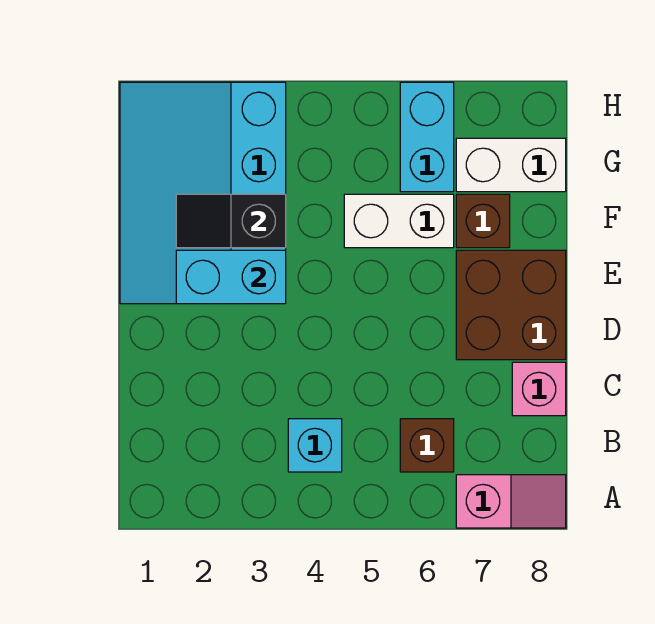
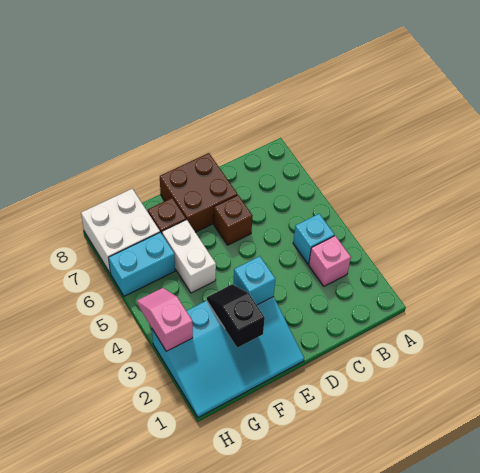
pink slope A7:A8 level 1 top 7 -> pink slope H3:H4 level 2 top 3
brown brick B6 level 1 -> brown brick D6 level 1
pink brick C8 level 1 -> pink brick B3 level 1
cyan brick E2:E3 level 2 -> cyan brick E3 level 2
black slope F2:F3 level 2 top 3 -> black slope F2:F3 level 2 top 2
white brick G7:G8 level 1 -> white brick G7:H8 level 1

